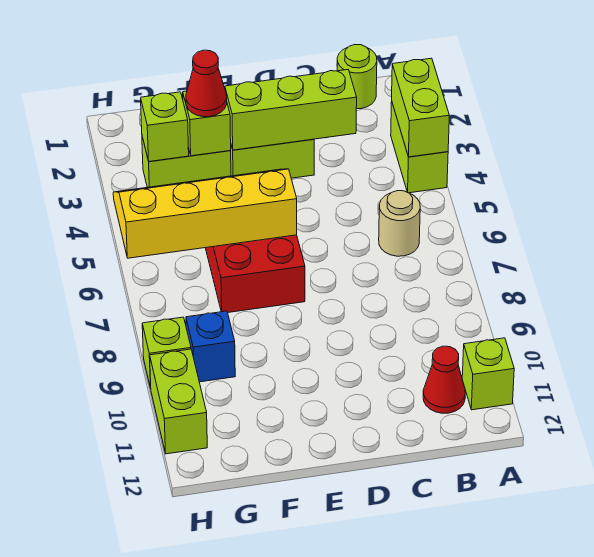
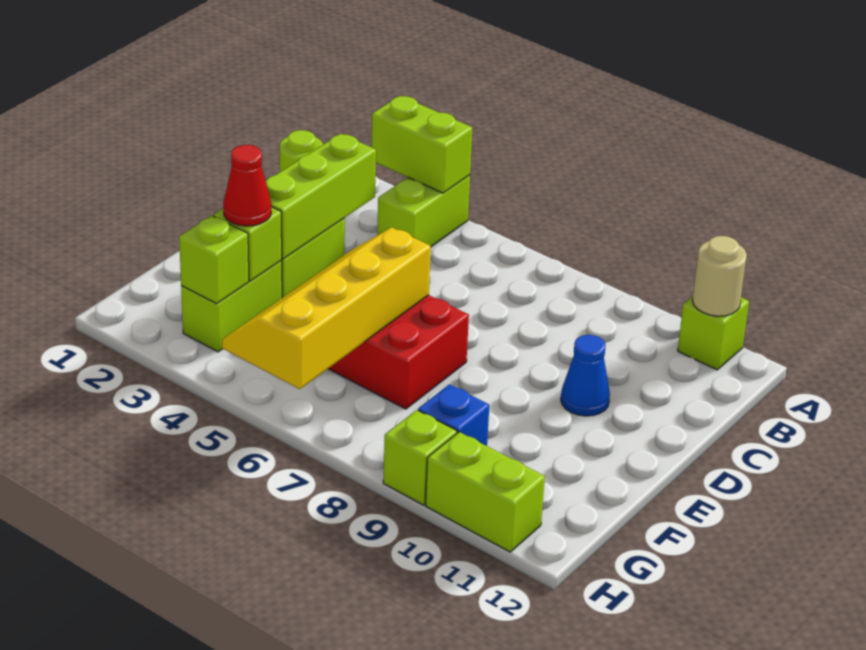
lime brick A3:A4 level 1 -> lime brick A4:B4 level 1
tan round brick B6 level 1 -> tan round brick A11 level 2
red cone B11 level 1 -> none
none -> blue cone D10 level 1

